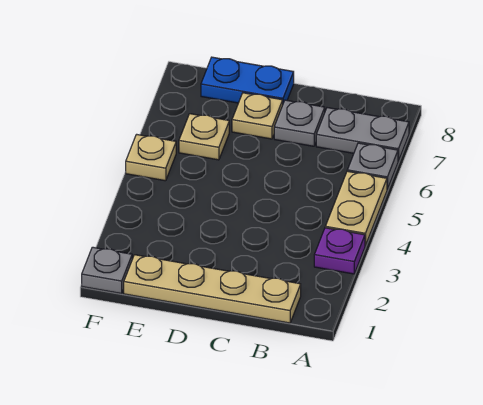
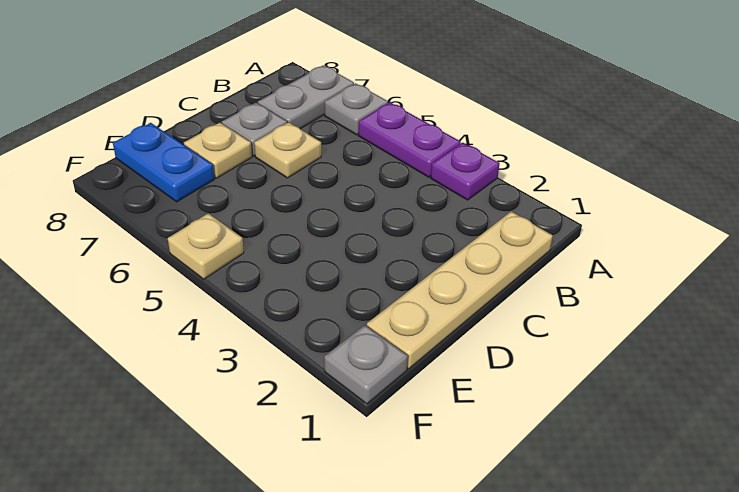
tan plate A4:A5 level 1 -> purple plate A4:A5 level 1
blue plate D8:E8 level 1 -> blue plate E7:E8 level 1
tan plate E6 level 1 -> tan plate C6 level 1

